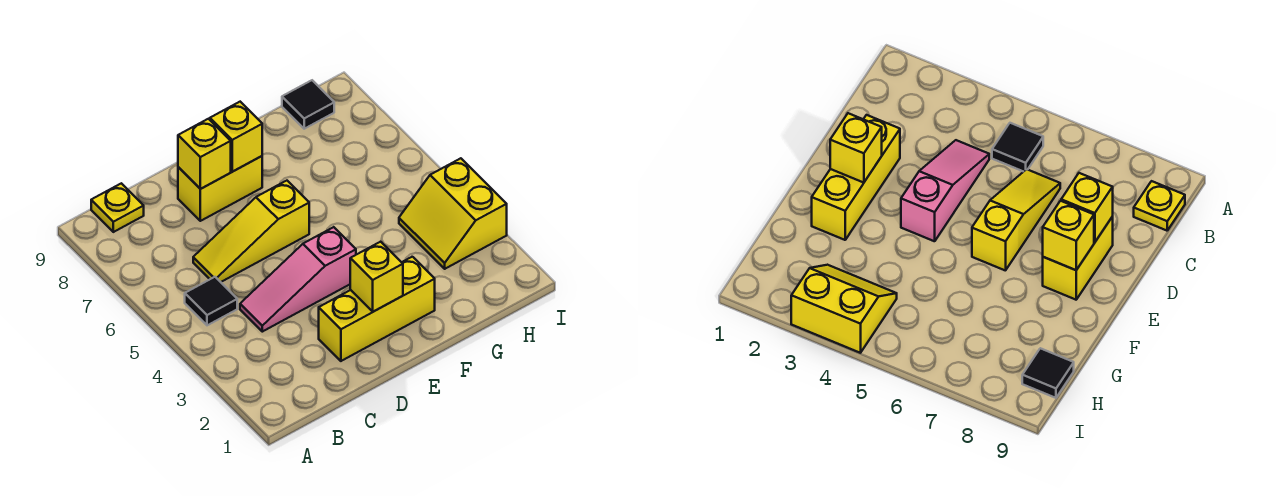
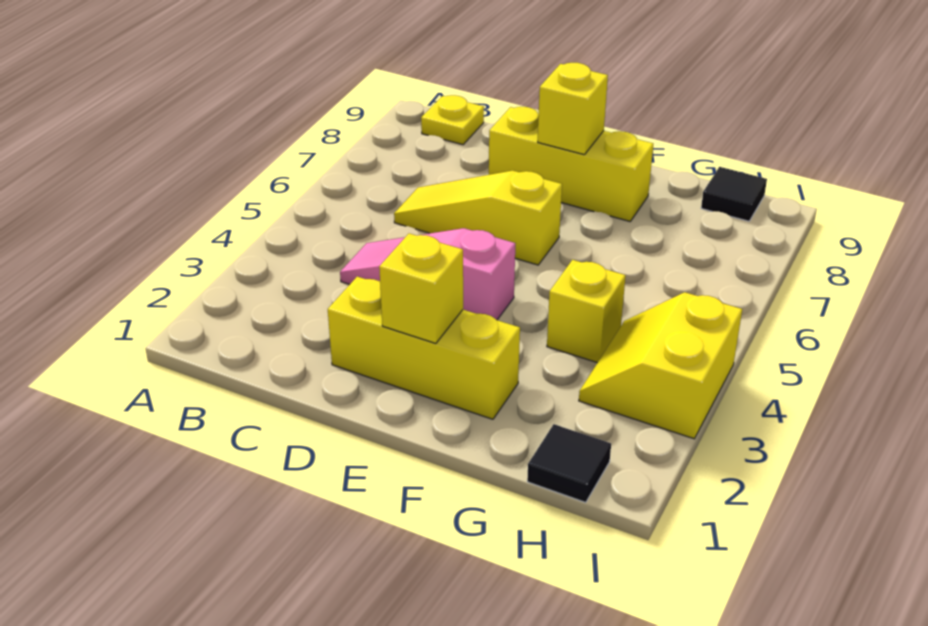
black tile B5 level 1 -> black tile H1 level 1
yellow brick D8:E8 level 1 -> yellow brick D8:F8 level 1
yellow brick D8 level 2 -> yellow brick G4 level 1

